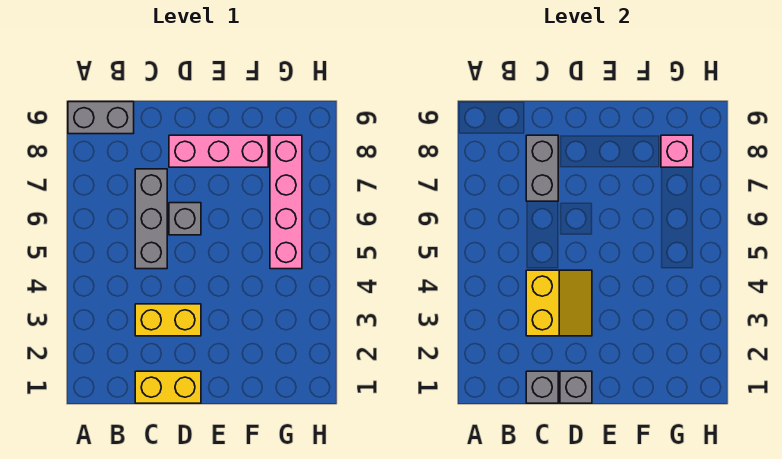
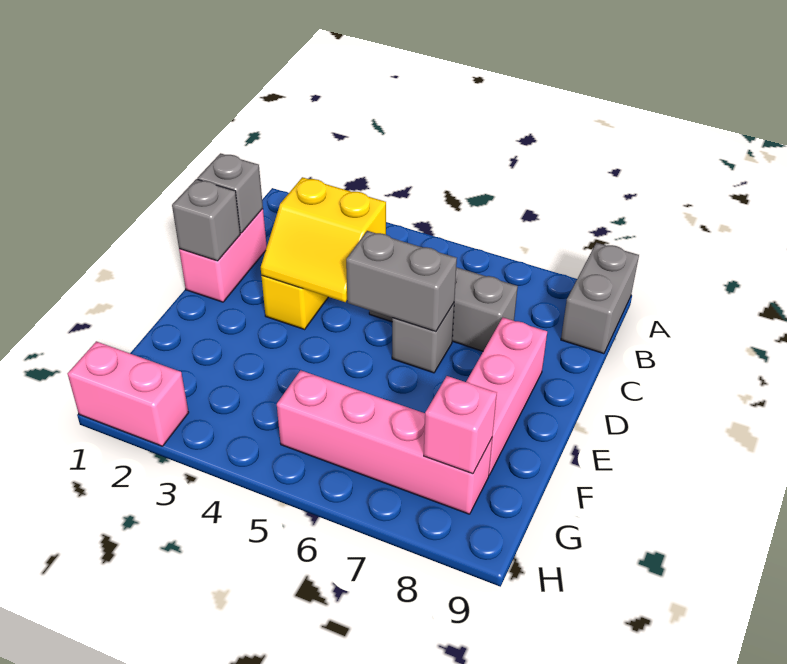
yellow brick C1:D1 level 1 -> pink brick C1:D1 level 1
grey brick C7:C8 level 2 -> grey brick D5:D6 level 2
none -> pink brick H1:H2 level 1

